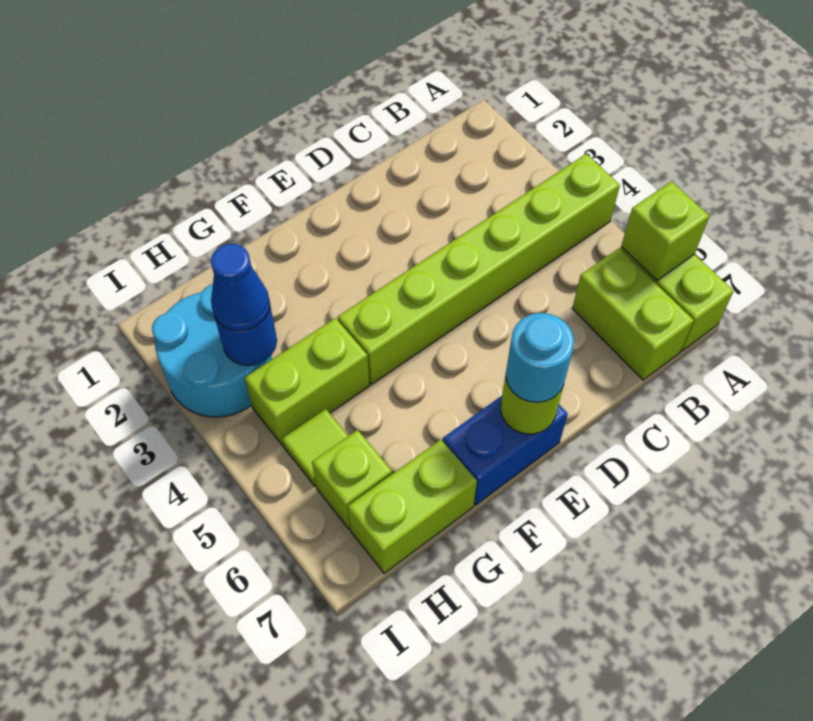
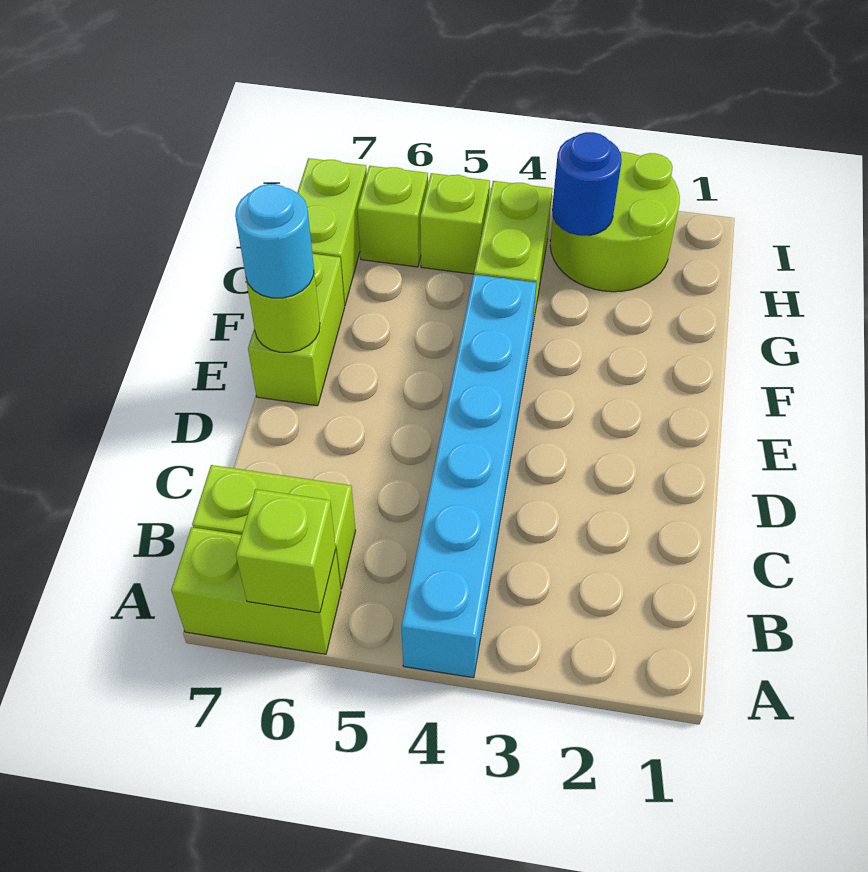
lime brick A4:F4 level 1 -> cyan brick A4:F4 level 1
blue brick E7:F7 level 1 -> lime brick E7:F7 level 1
cyan round brick H2:I3 level 1 -> lime round brick H2:I3 level 1
blue cone H3 level 3 -> none
lime tile H5 level 1 -> lime brick H5 level 1

